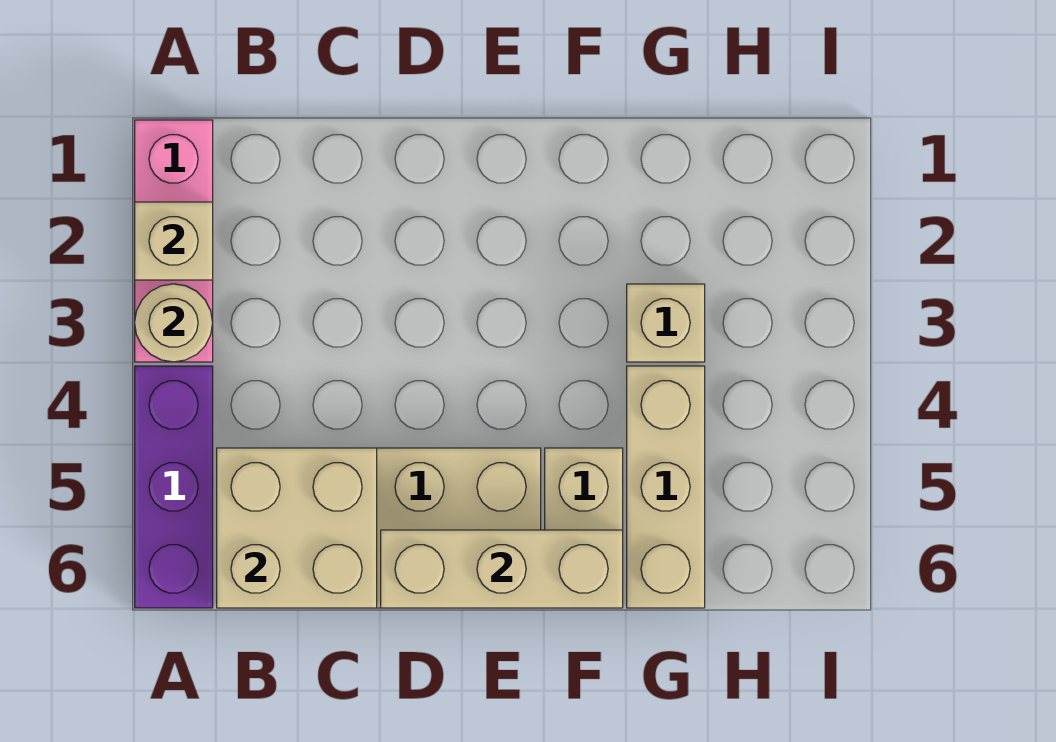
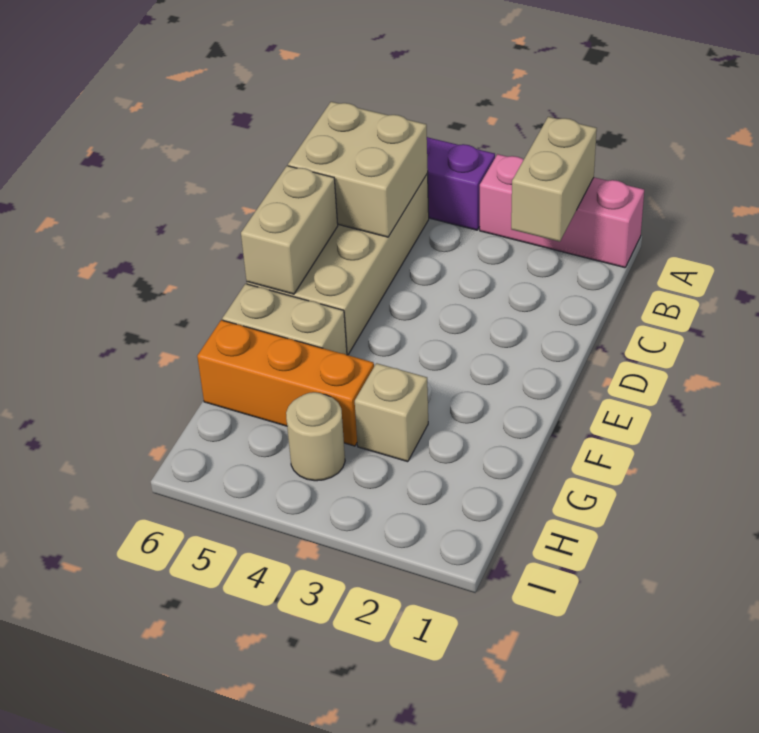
tan brick A2 level 2 -> tan brick A2:B2 level 2
tan round brick A3 level 2 -> tan round brick H4 level 1
tan brick D6:F6 level 2 -> tan brick D6:E6 level 2
tan brick G4:G6 level 1 -> orange brick G4:G6 level 1

